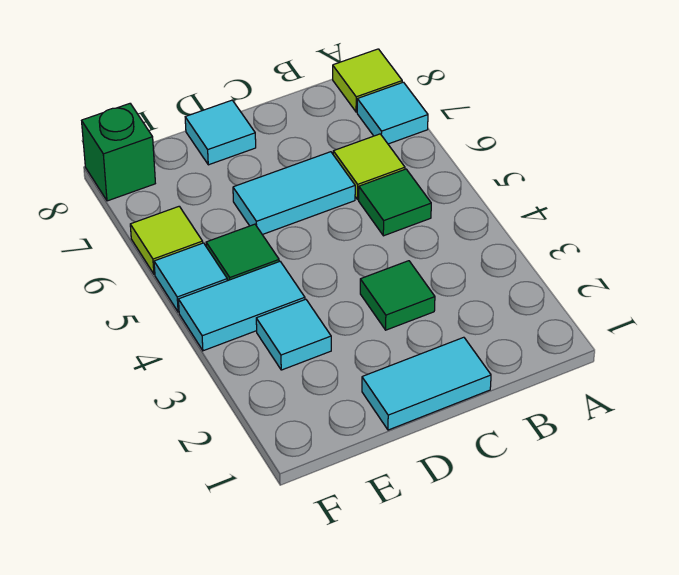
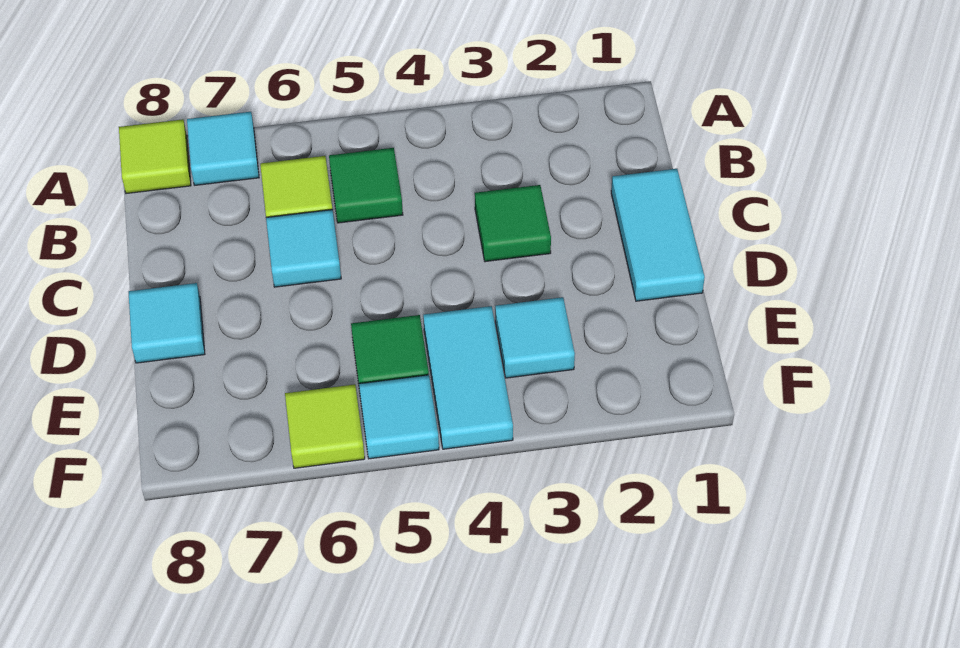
cyan tile C6:D6 level 1 -> cyan tile C6 level 1
green brick F8 level 1 -> none

